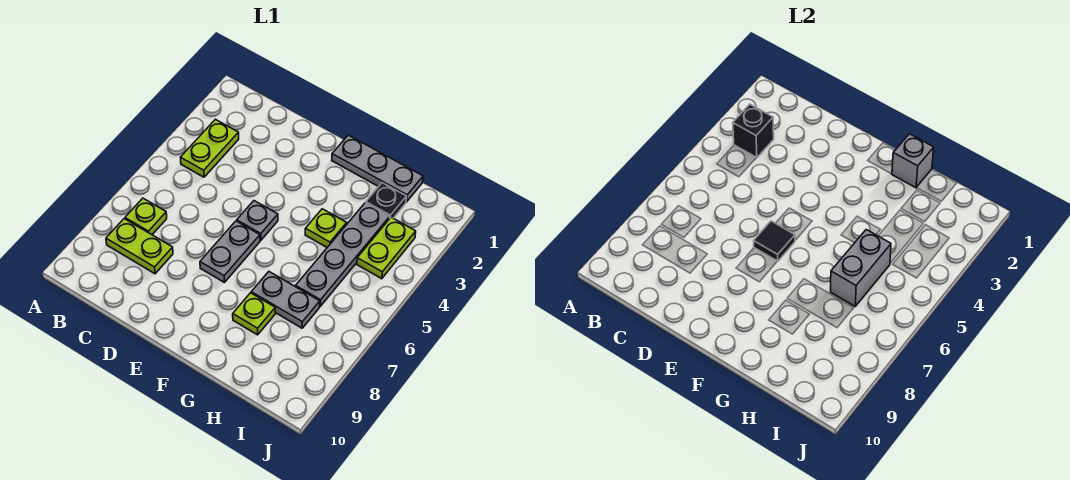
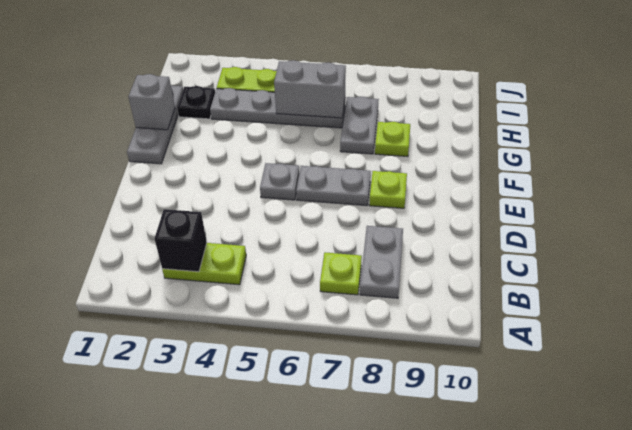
lime plate B8:C8 level 1 -> grey plate B8:C8 level 1
black tile E6 level 2 -> none
lime plate G4 level 1 -> lime plate E8 level 1

